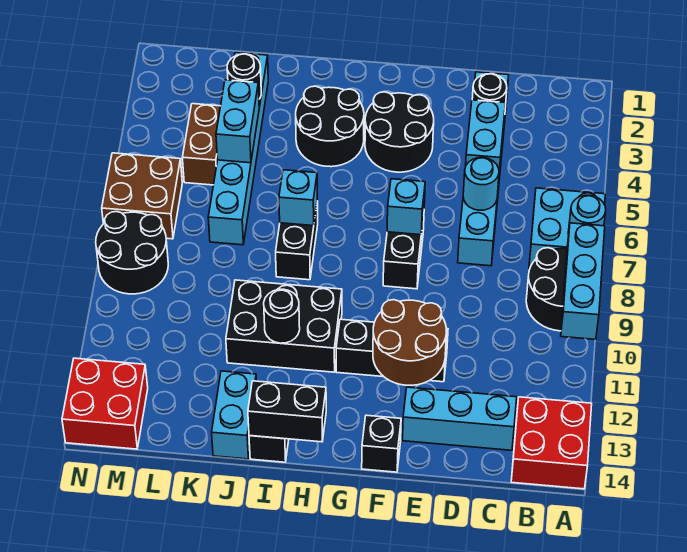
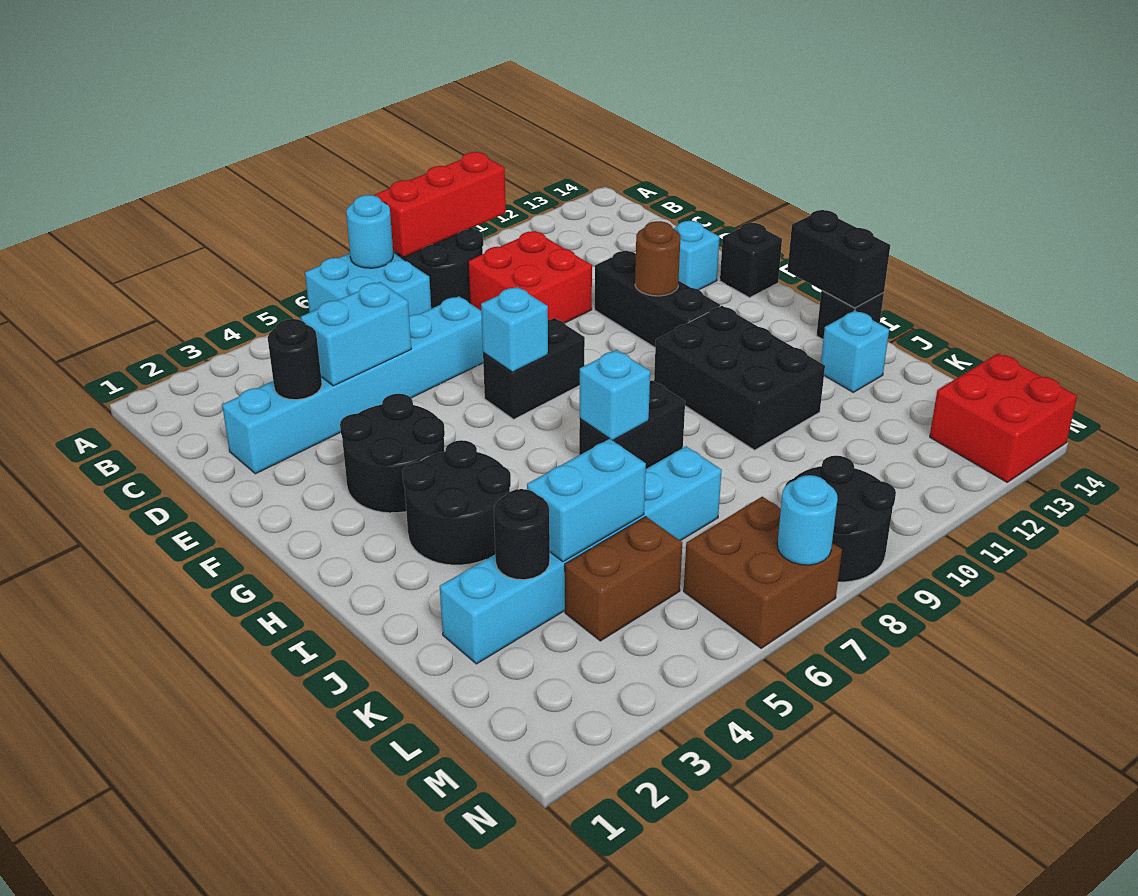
cyan brick A8:A10 level 2 -> red brick A8:A10 level 2
red brick A13:B14 level 1 -> red brick C9:D10 level 1
cyan brick C13:E13 level 1 -> cyan brick E13 level 1
cyan round brick D6 level 2 -> cyan round brick N7 level 2
brown round brick E11:F12 level 2 -> brown round brick F11 level 2
black round brick I11 level 2 -> none
cyan brick J13:J14 level 1 -> cyan brick J13 level 1

